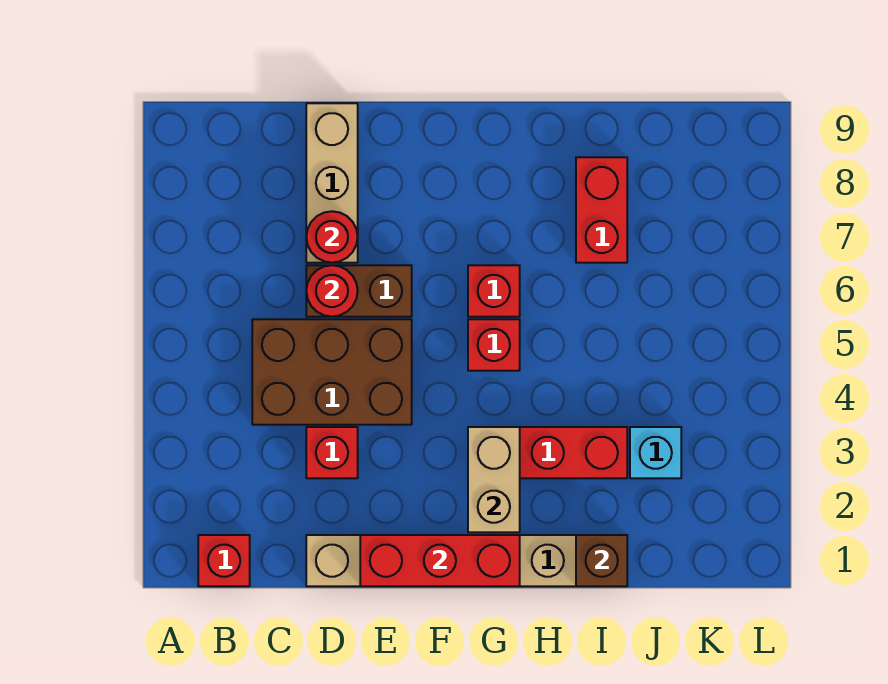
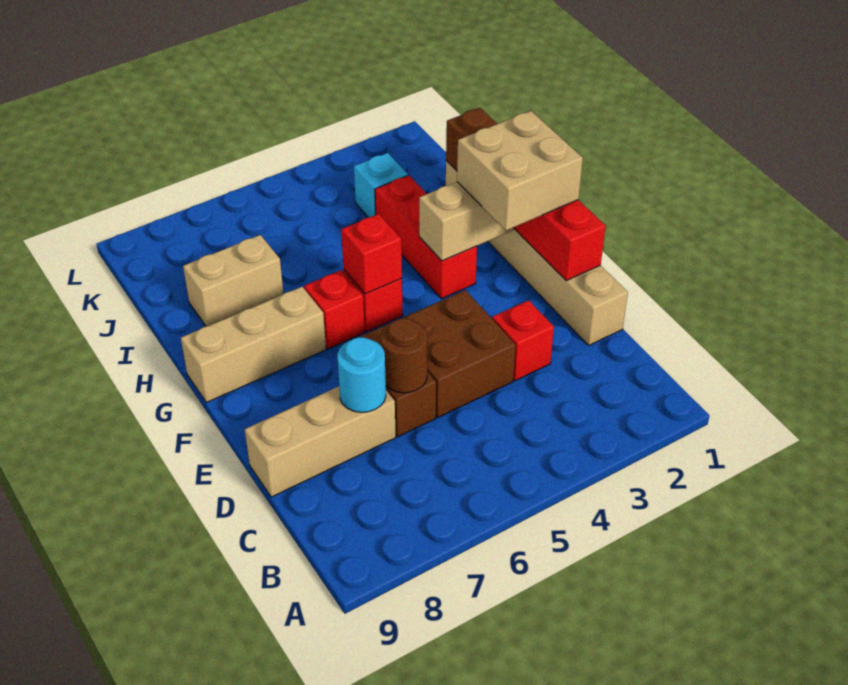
red brick B1 level 1 -> red brick G5 level 2
brown brick C4:E5 level 1 -> brown brick D4:E5 level 1
red round brick D6 level 2 -> brown round brick D6 level 2
red round brick D7 level 2 -> cyan round brick D7 level 2
none -> tan brick F1:G2 level 3
none -> tan brick G7:G9 level 1
red brick I7:I8 level 1 -> tan brick I7:I8 level 1

